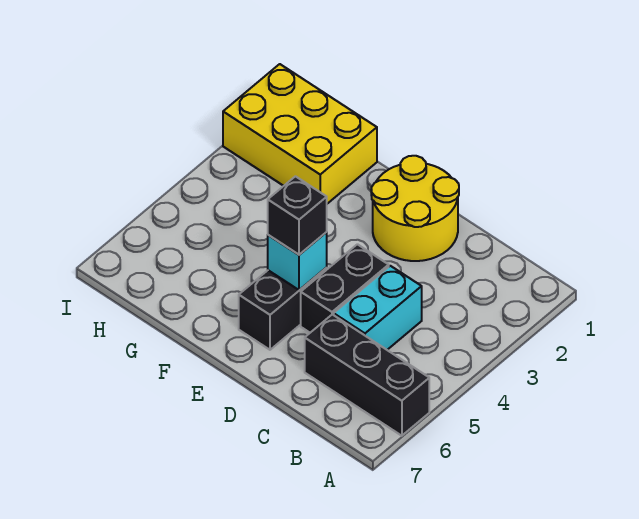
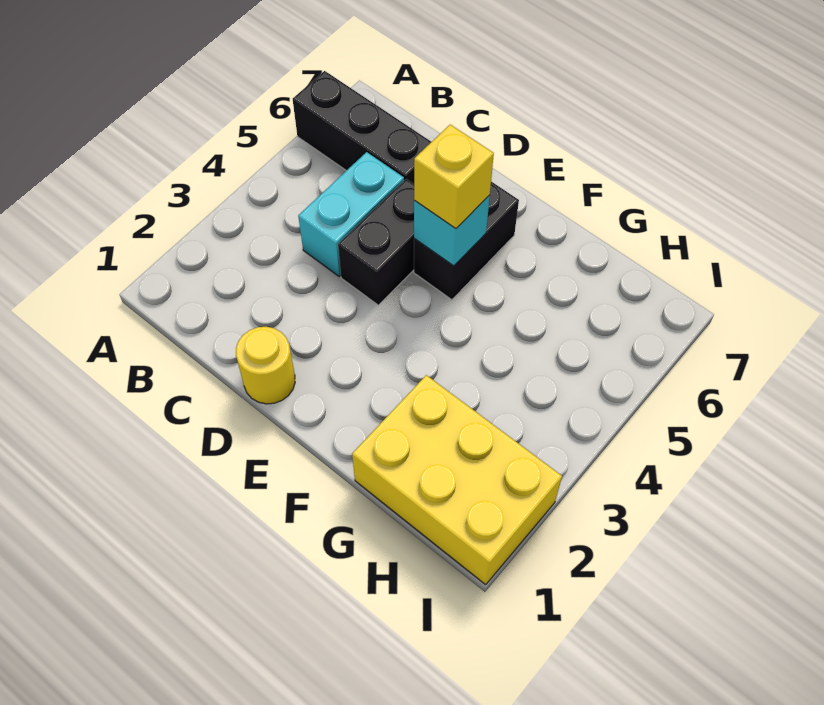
yellow round brick D1:E2 level 1 -> yellow round brick D1 level 1
black brick E5 level 3 -> yellow brick E5 level 3

